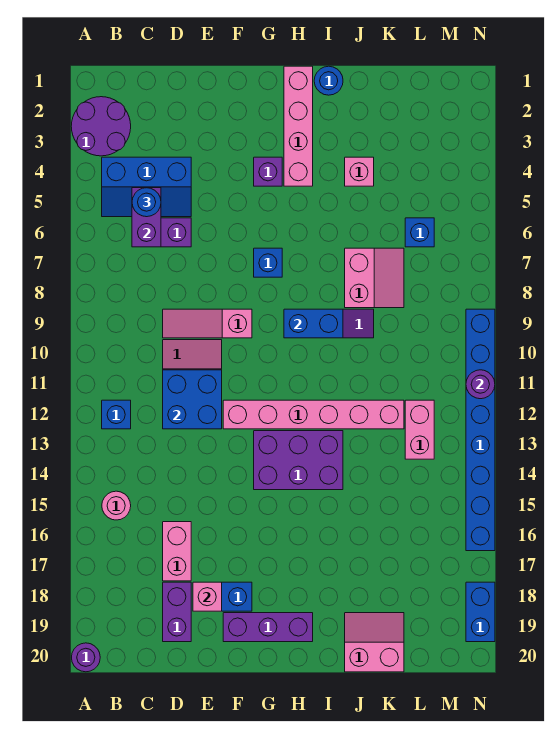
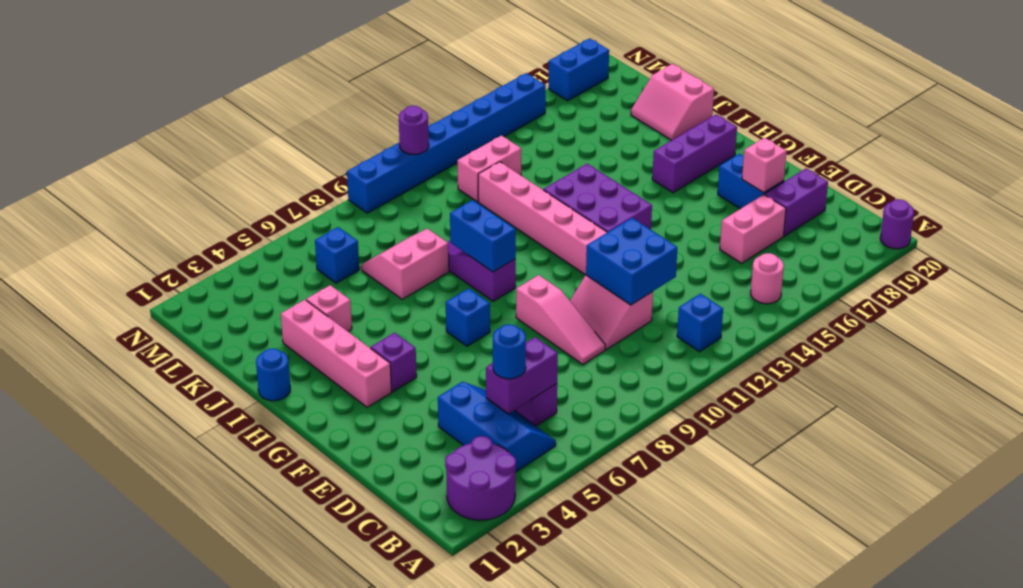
purple brick F19:H19 level 1 -> purple brick H17:H19 level 1
pink brick H1:H4 level 1 -> pink brick G3:J3 level 1

